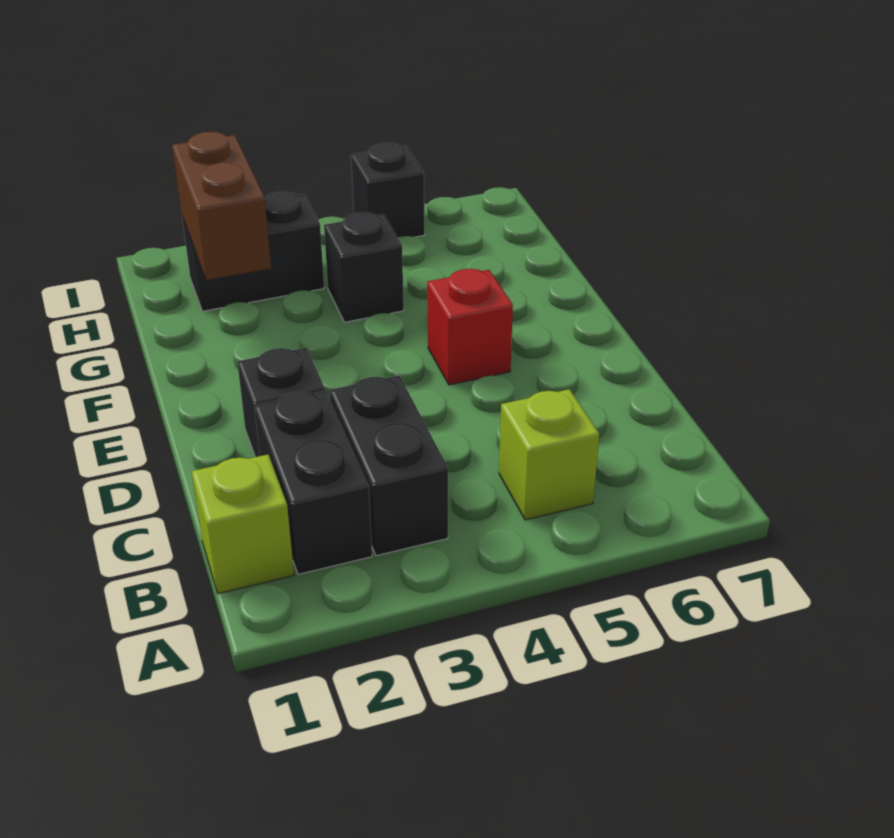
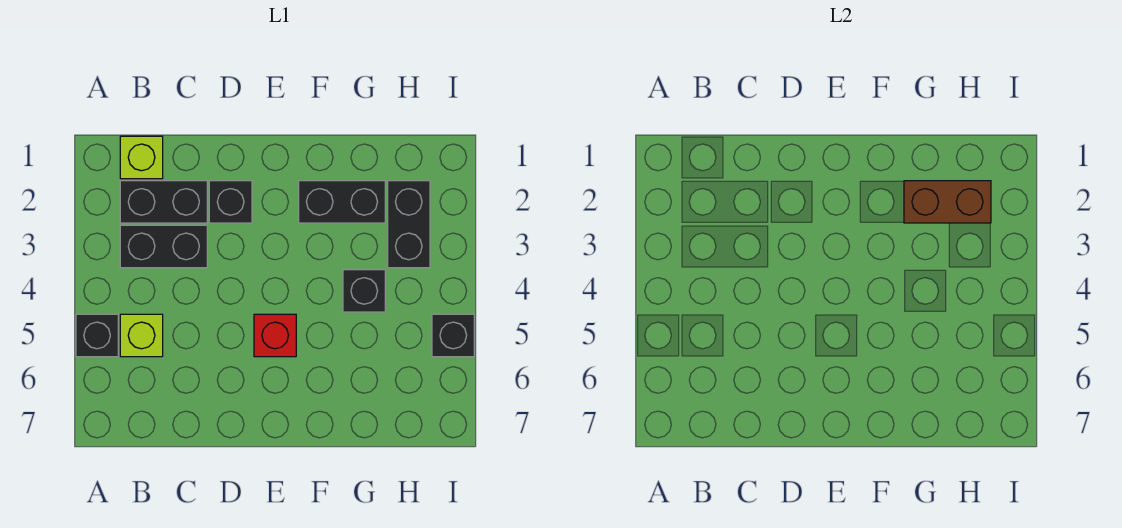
none -> black brick A5 level 1
none -> black brick F2:G2 level 1

